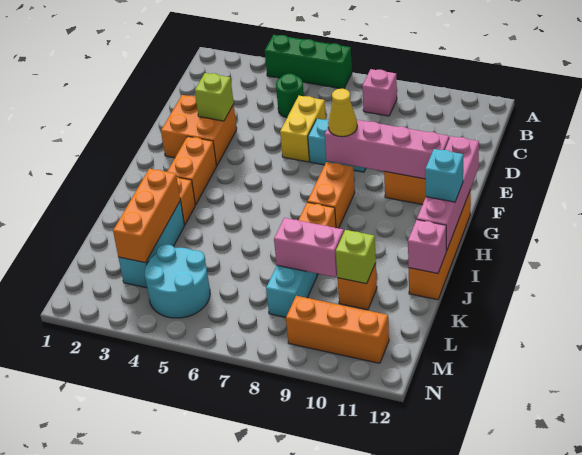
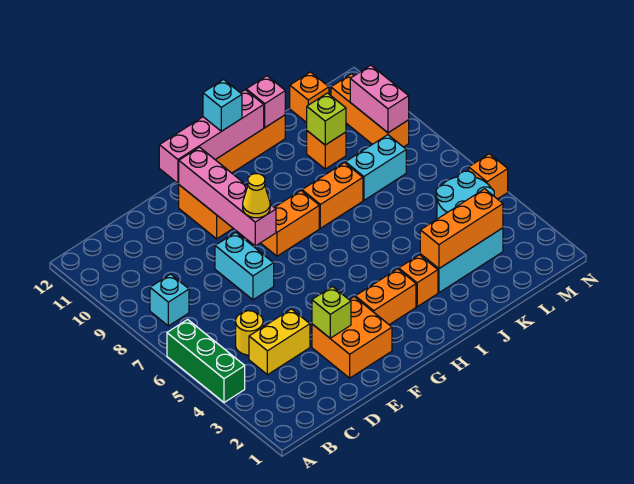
pink brick B8 level 1 -> cyan brick B8 level 1
green round brick C5 level 1 -> yellow round brick C5 level 1
yellow brick D6:E6 level 1 -> yellow brick C4:D4 level 1
pink brick K8:K9 level 2 -> pink brick M9:M10 level 2
none -> orange brick L12 level 1
none -> orange brick N5 level 1

